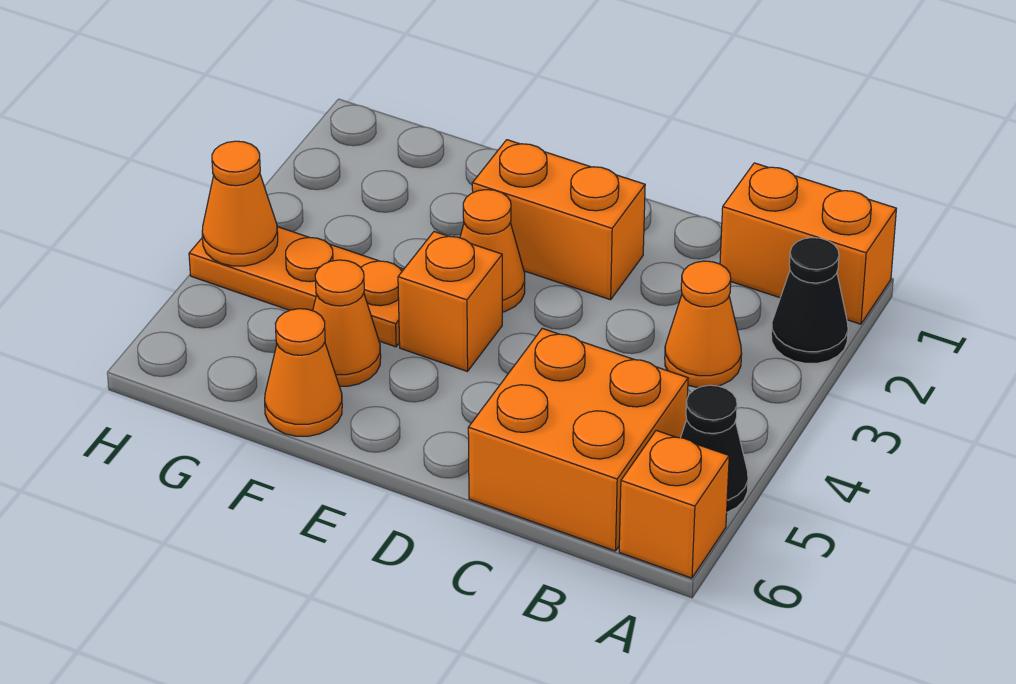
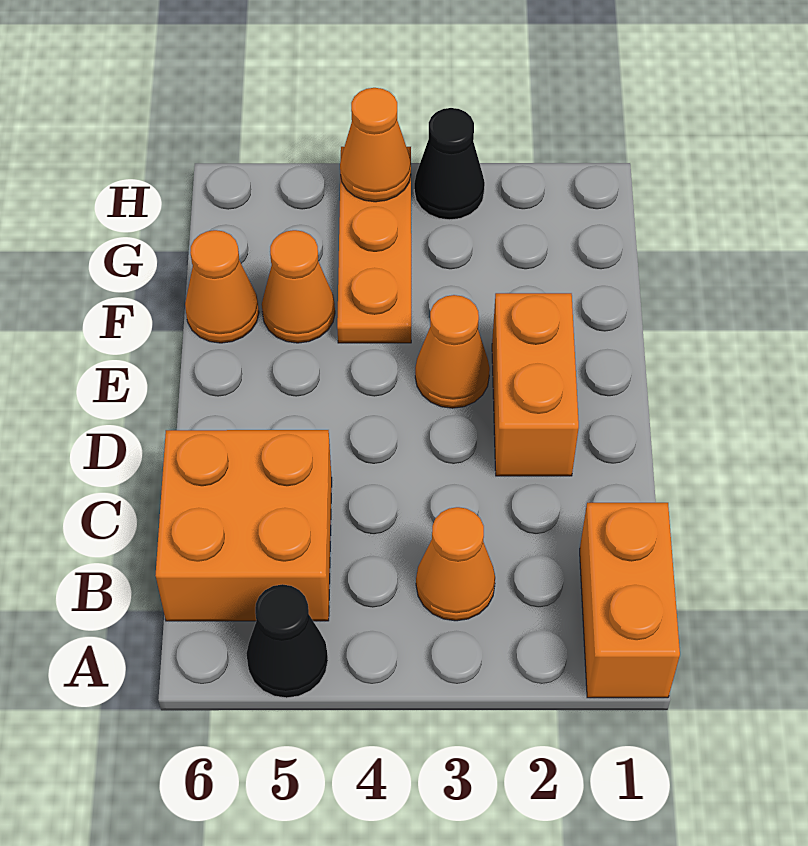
black cone A2 level 1 -> black cone H3 level 1
orange brick A6 level 1 -> none
orange brick E4 level 1 -> none

